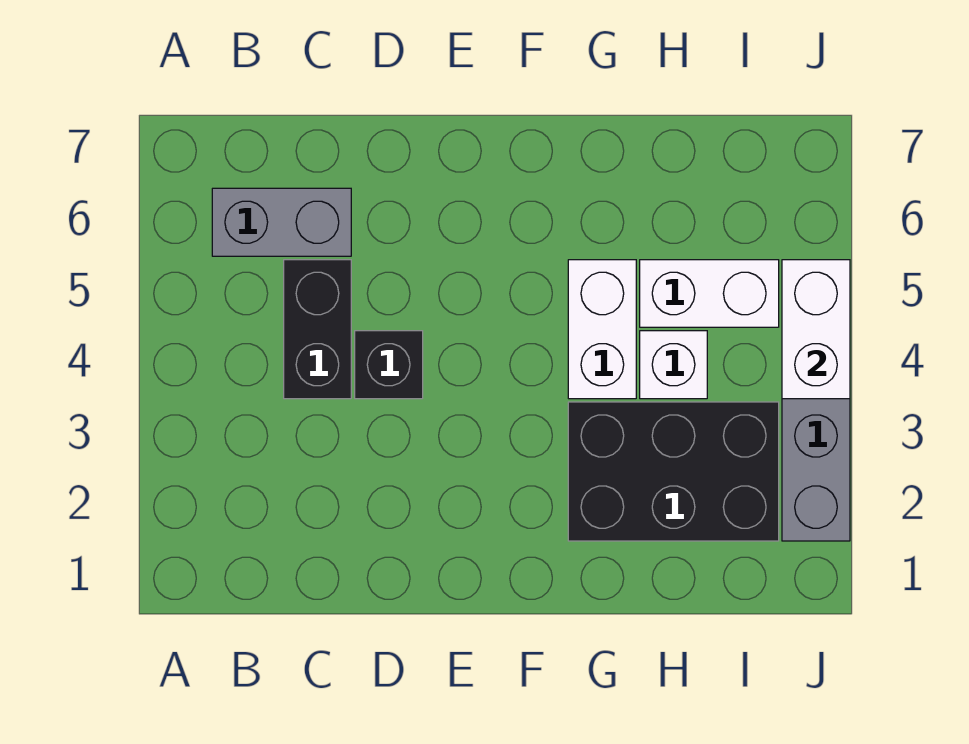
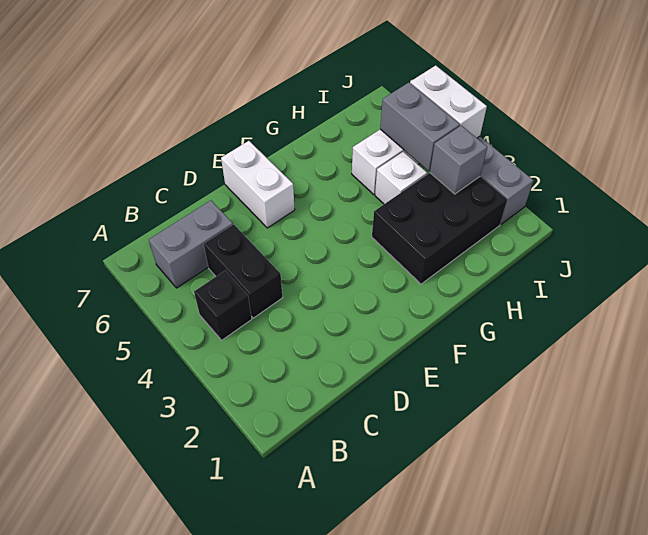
black brick D4 level 1 -> black brick B4 level 1
white brick G4:G5 level 1 -> white brick E6:E7 level 1
none -> grey brick I3 level 2
none -> grey brick I4:I5 level 2

